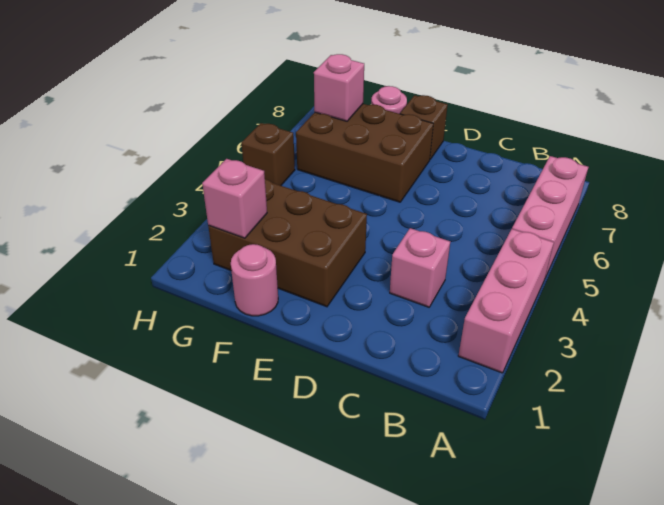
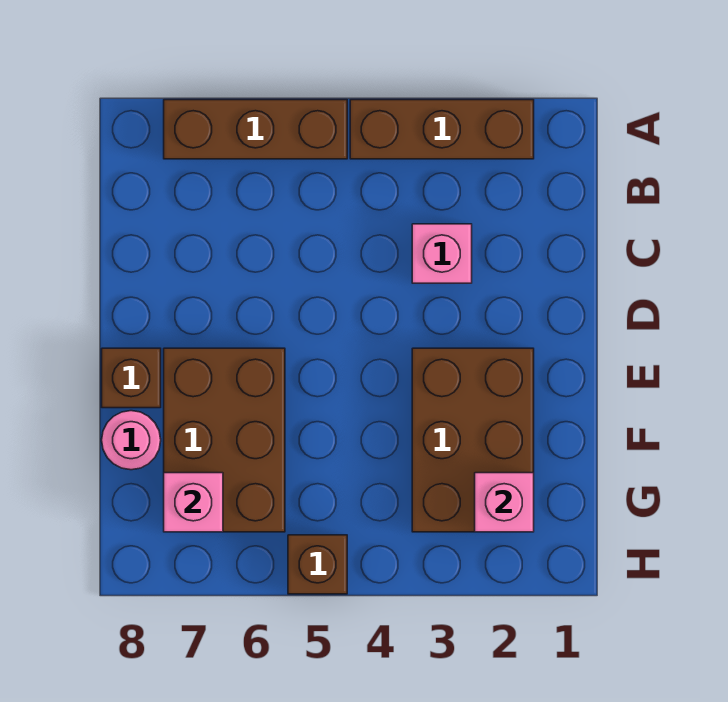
pink brick A2:A4 level 1 -> brown brick A2:A4 level 1
pink brick A5:A7 level 1 -> brown brick A5:A7 level 1
pink round brick F1 level 1 -> none

